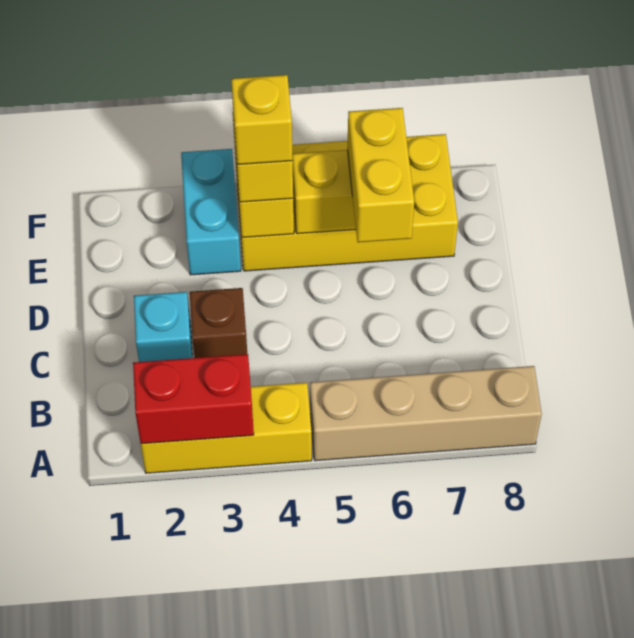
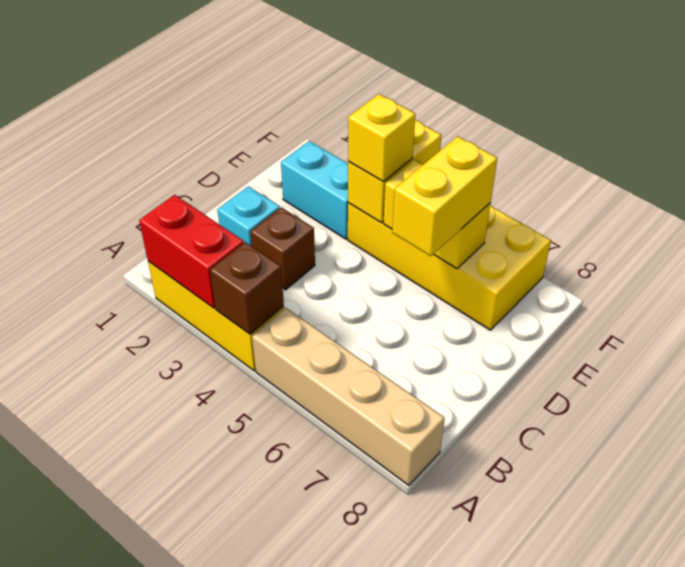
none -> brown brick A4 level 2
cyan brick E3:F3 level 1 -> cyan brick E2:E3 level 1
yellow brick E4 level 4 -> none

